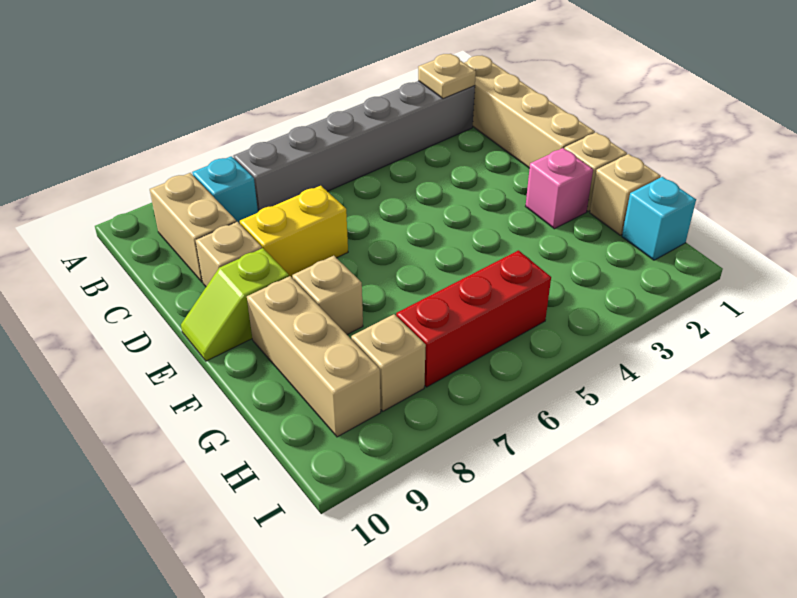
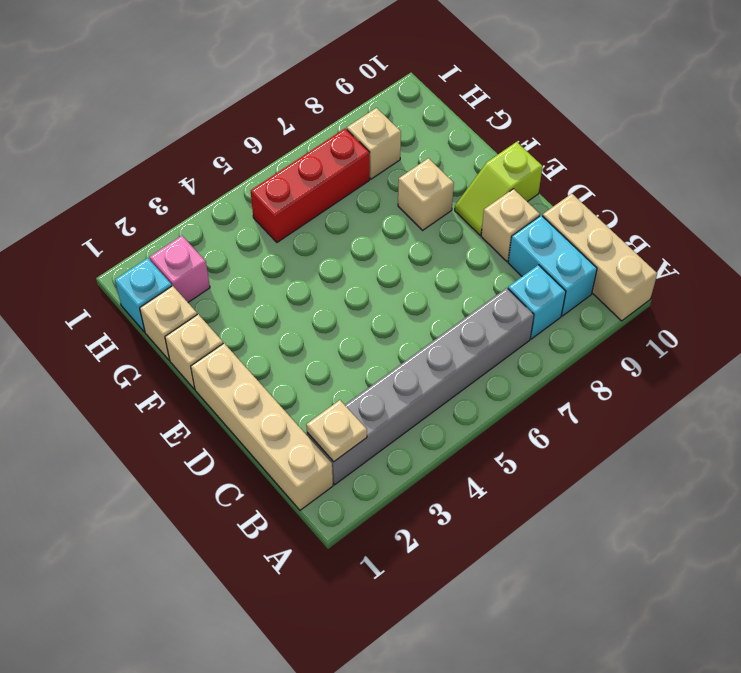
tan brick B9:C9 level 1 -> cyan brick B9:C9 level 1
yellow brick D7:D8 level 1 -> none
lime slope E9:E10 level 1 top 9 -> lime slope E9:E10 level 1 top 10
pink brick F2 level 1 -> pink brick H2 level 1
tan brick F9:H9 level 1 -> tan brick A10:C10 level 1

